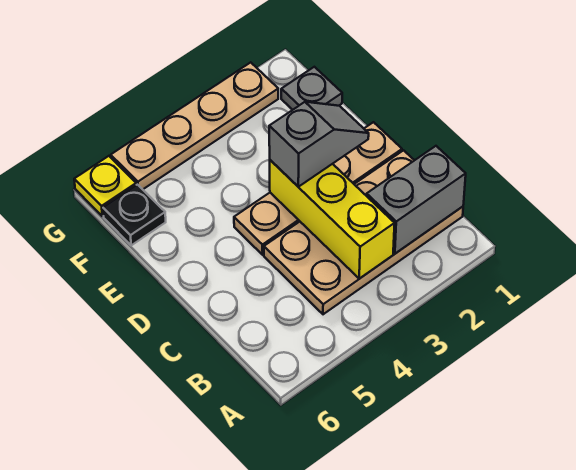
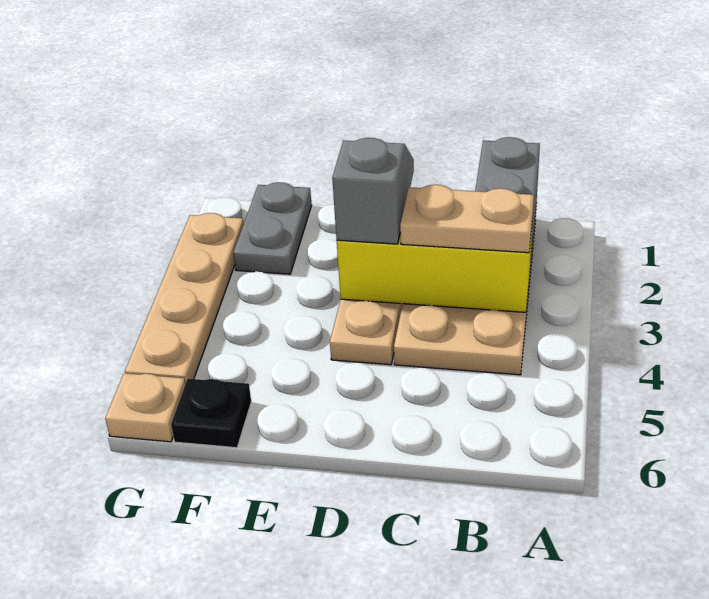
none -> tan plate B3:C3 level 3
grey plate F1 level 1 -> grey plate F1:F2 level 1
yellow plate G6 level 1 -> tan plate G6 level 1

